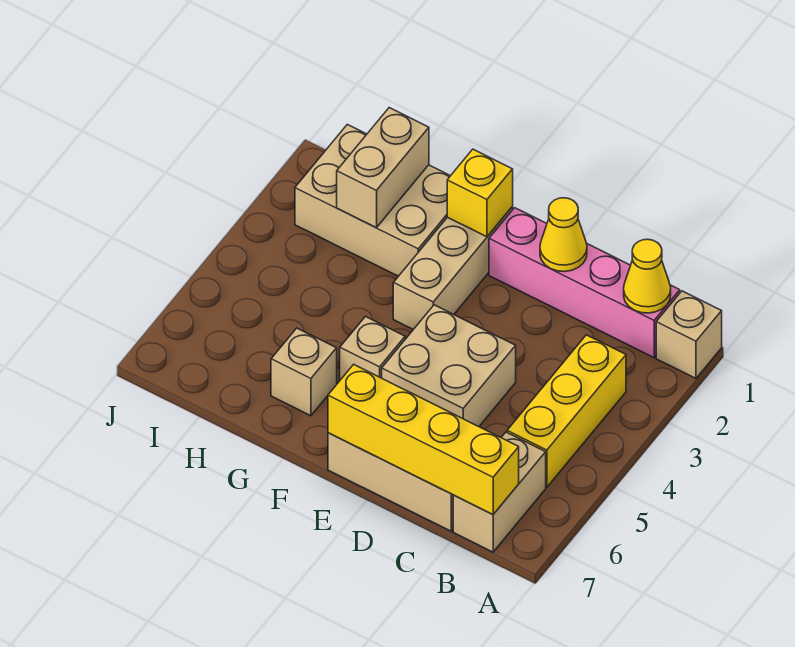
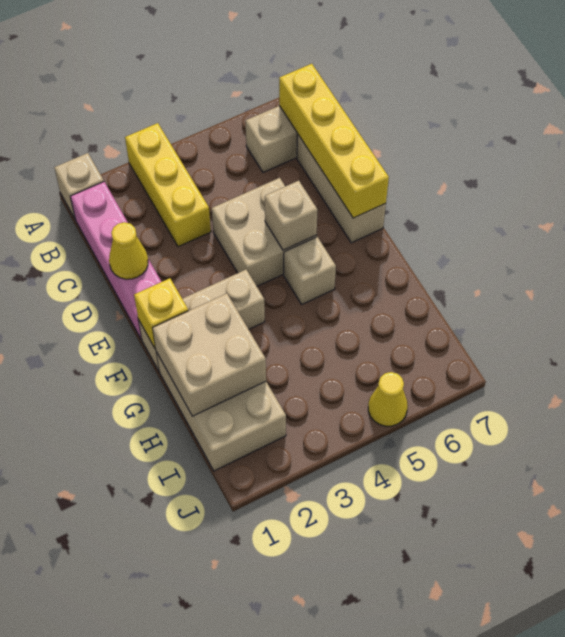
yellow cone B1 level 2 -> yellow cone J5 level 1
yellow brick B3:B5 level 1 -> yellow brick A3:C3 level 1
tan brick G6 level 1 -> tan brick E5 level 2
tan brick H1:H2 level 2 -> tan brick G1:H2 level 2

